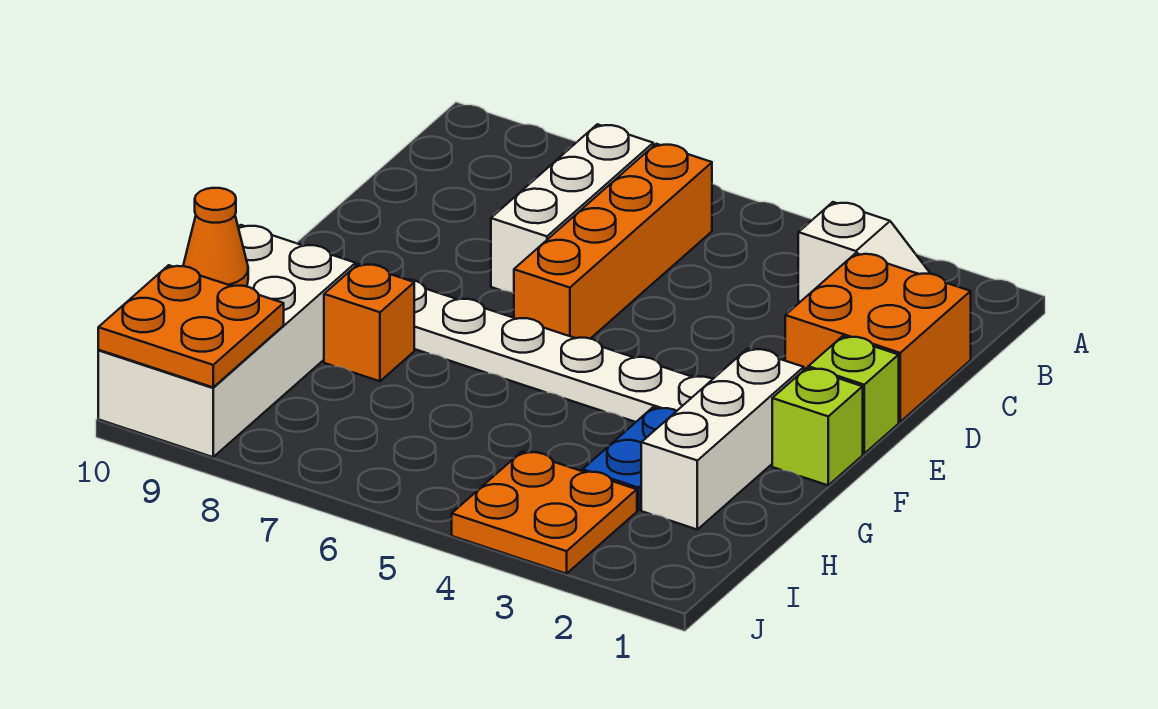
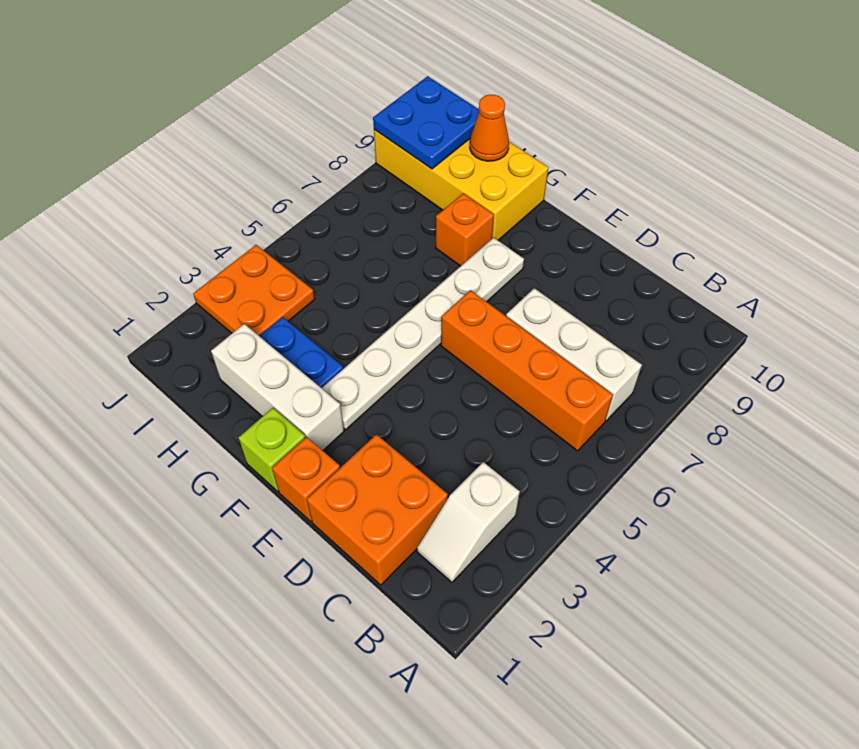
lime brick E1 level 1 -> orange brick E1 level 1
white brick G9:J10 level 1 -> yellow brick G9:J10 level 1
orange plate I9:J10 level 2 -> blue plate I9:J10 level 2

